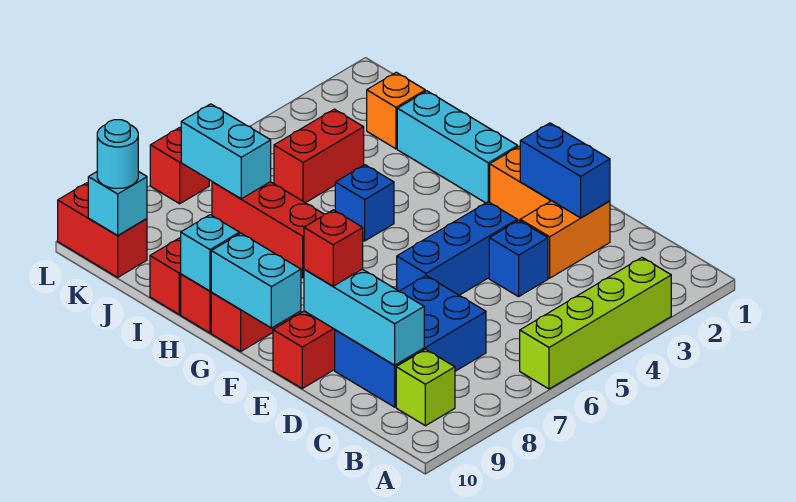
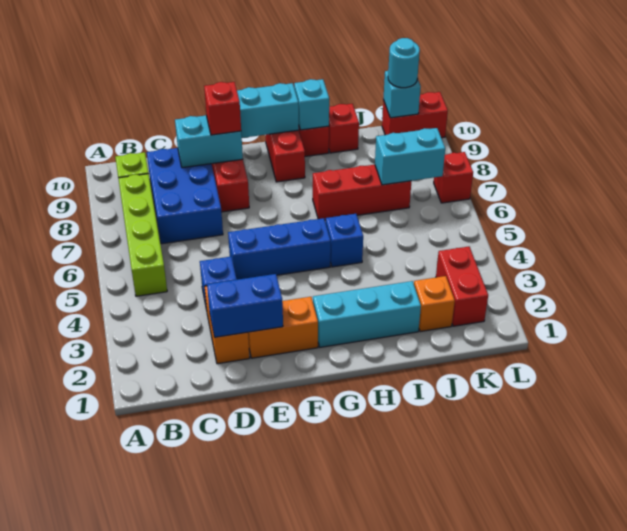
lime brick A3:A6 level 1 -> lime brick B5:B8 level 1
cyan brick C9:E9 level 2 -> cyan brick D9:E9 level 2
blue brick E4:E6 level 1 -> blue brick E5:G5 level 1
red brick J4:J5 level 1 -> red brick K2:K3 level 1

